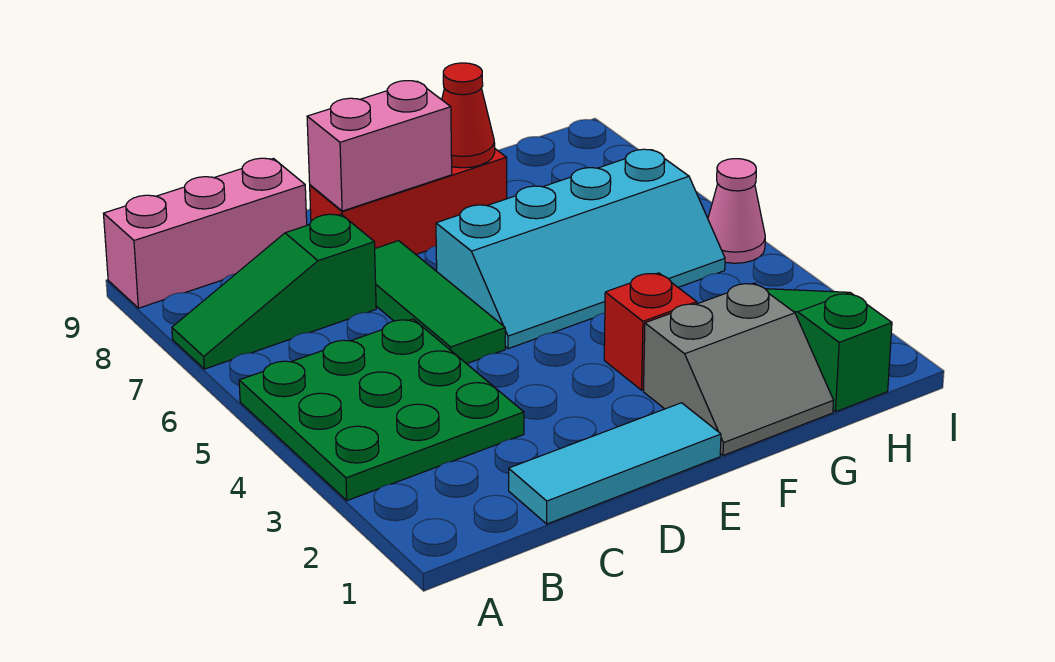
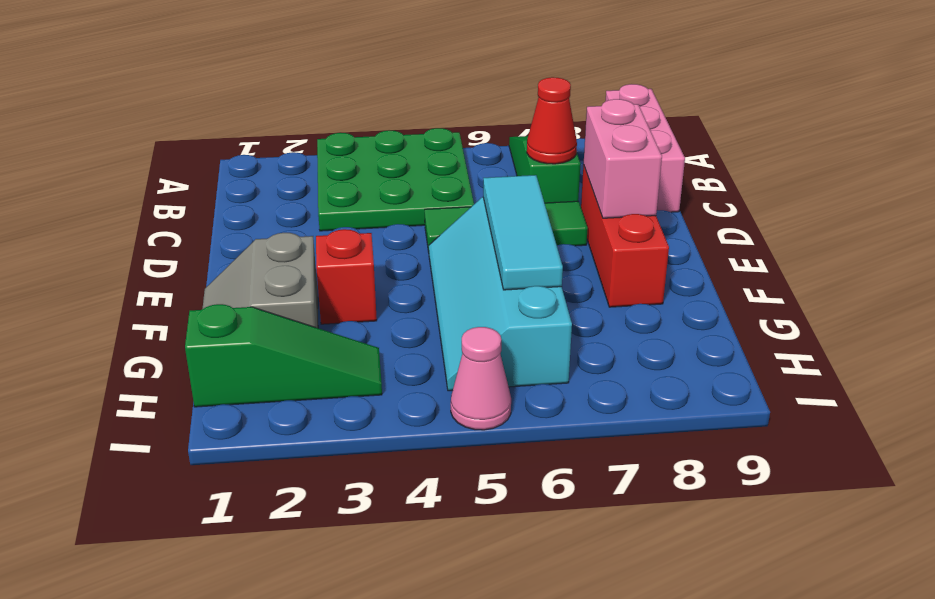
cyan tile C1:E1 level 1 -> cyan tile E6:G6 level 2
red cone F8 level 2 -> red cone C7 level 2

